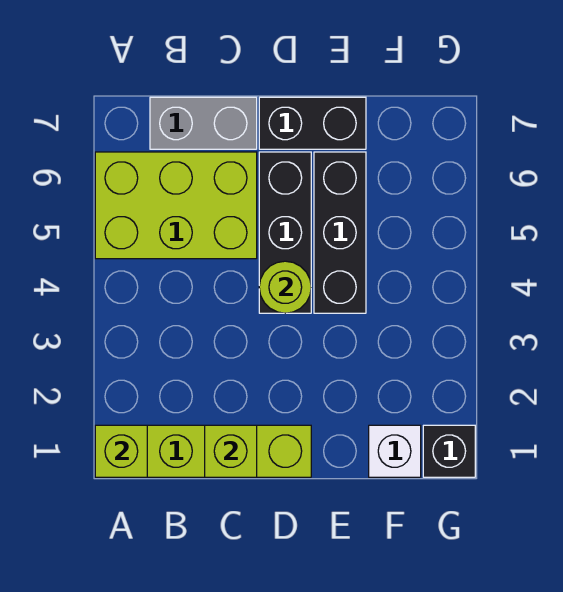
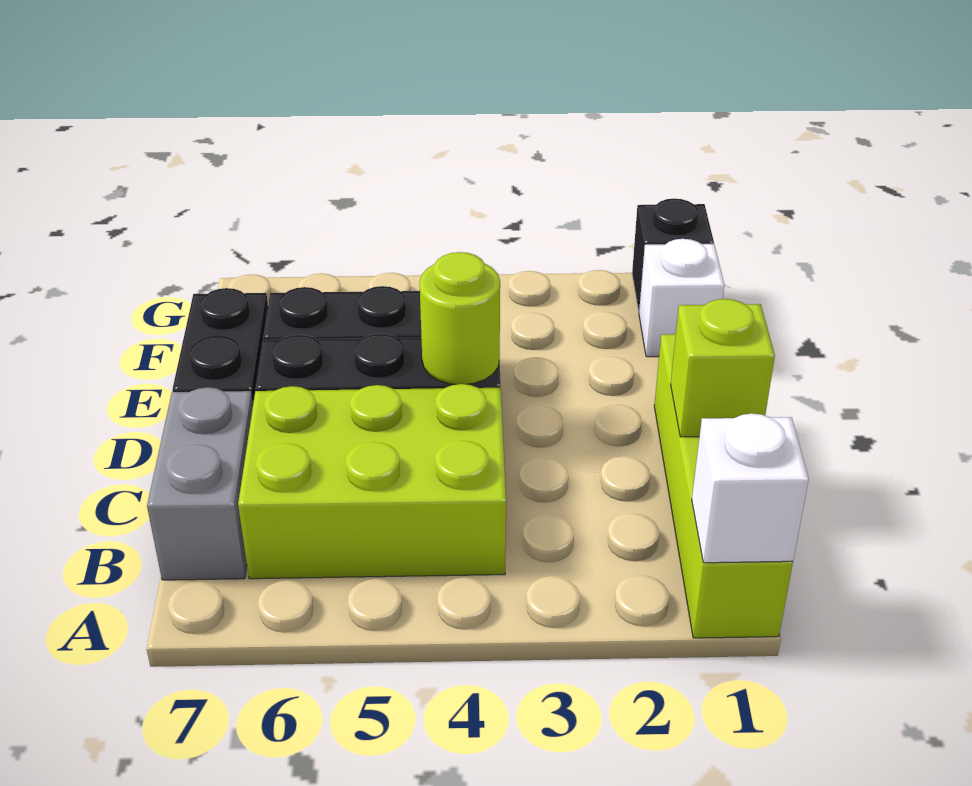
lime brick A1 level 2 -> white brick A1 level 2
lime brick A5:C6 level 1 -> lime brick B4:C6 level 1

